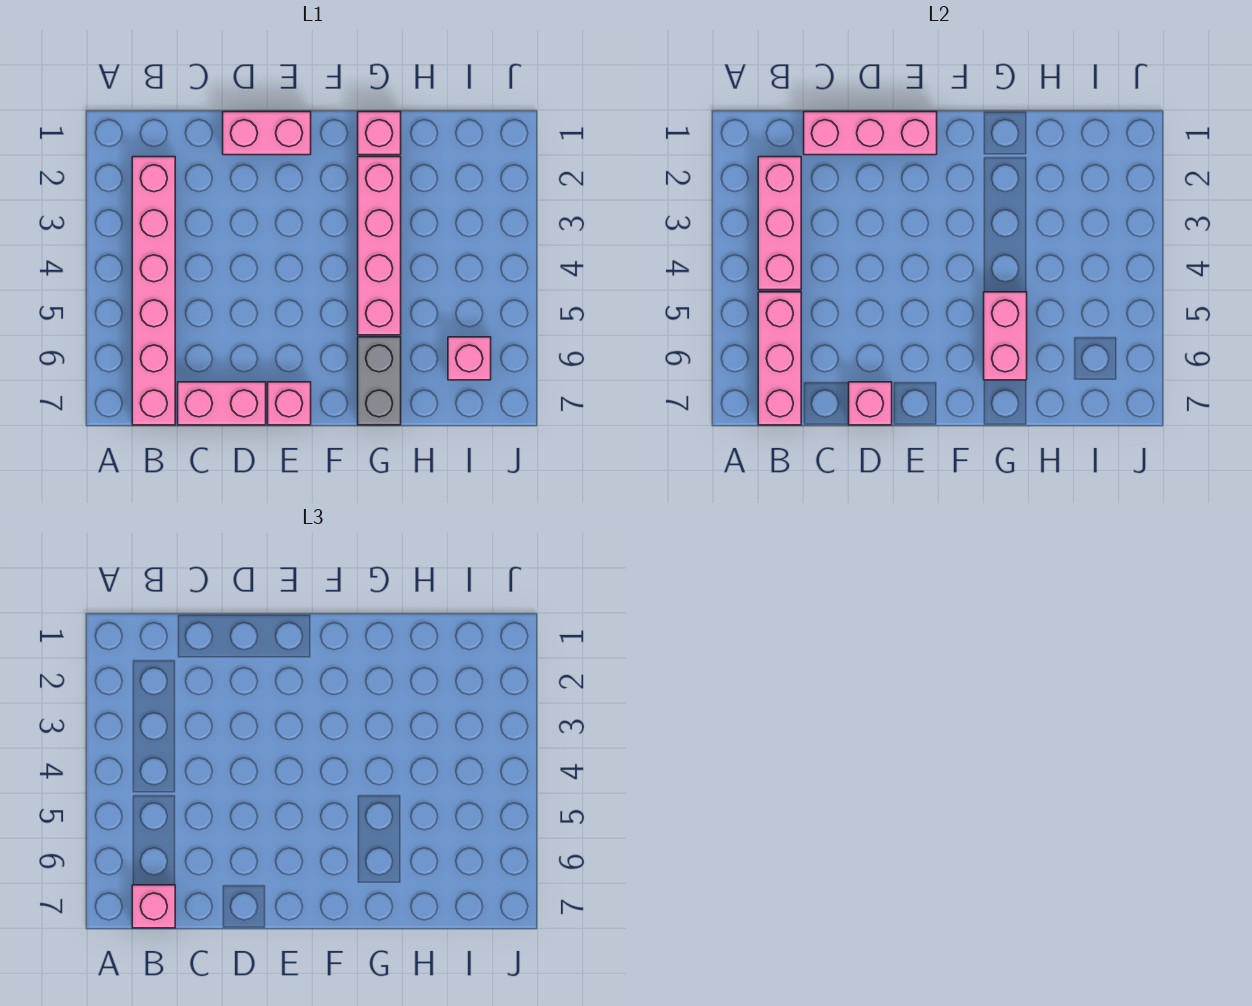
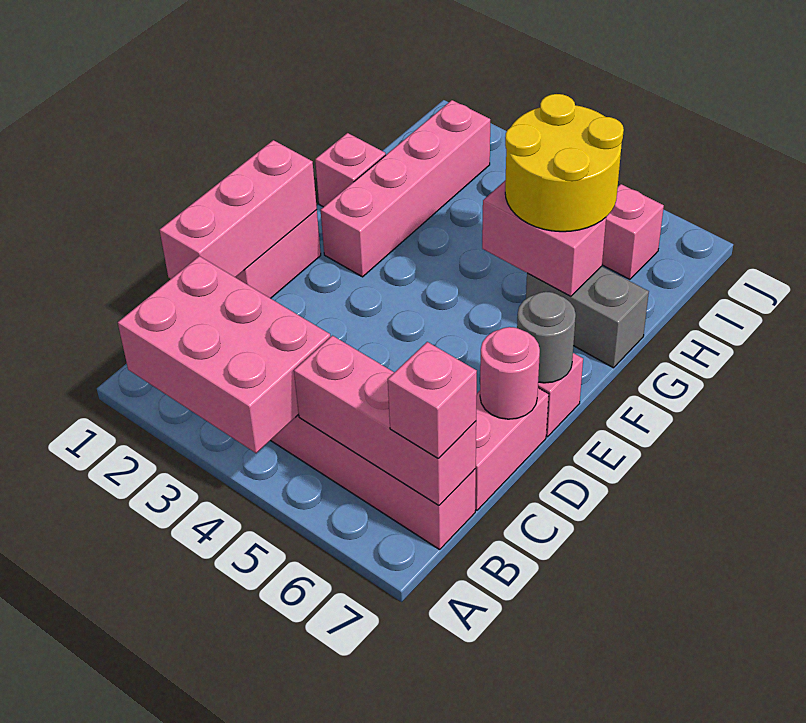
pink brick B2:B4 level 2 -> pink brick A2:B4 level 2
pink brick D7 level 2 -> pink round brick D7 level 2
none -> grey round brick E7 level 2
pink brick G2:G5 level 1 -> pink brick F2:I2 level 1
none -> yellow round brick G5:H6 level 3

